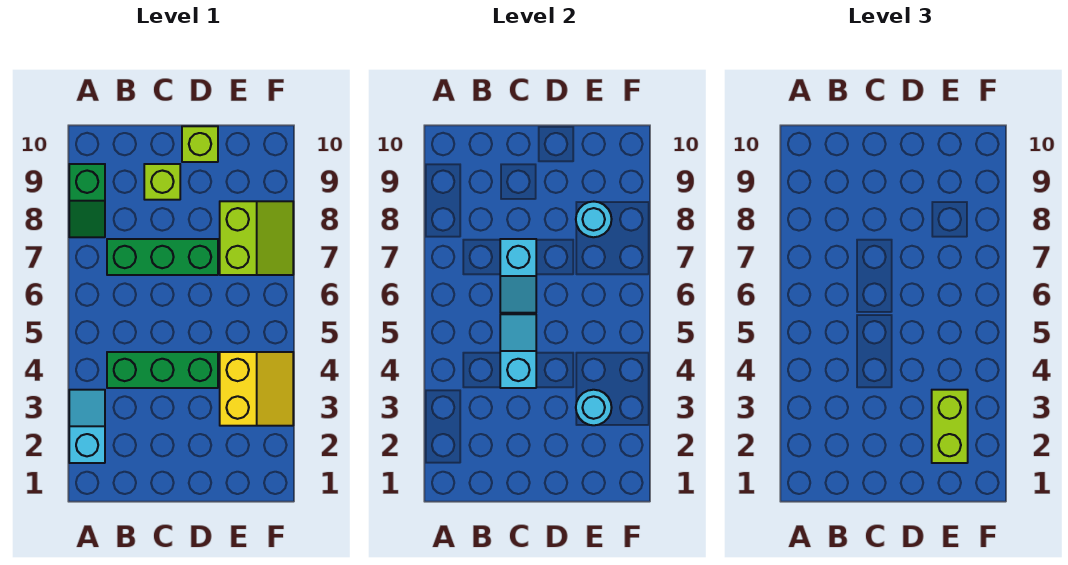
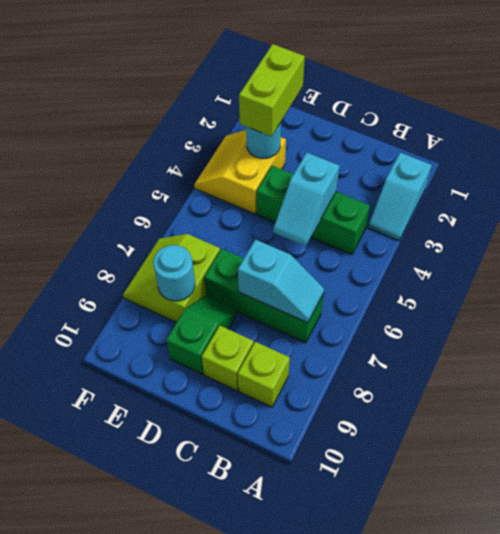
green slope A8:A9 level 1 top 9 -> green slope D8:D9 level 1 top 9
cyan slope C6:C7 level 2 top 7 -> cyan slope B7:C7 level 2 top C
lime brick D10 level 1 -> lime brick B9 level 1

